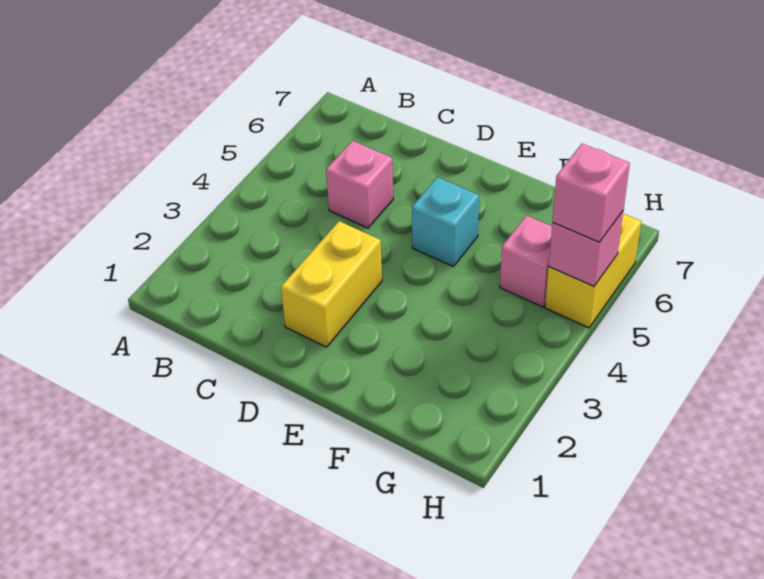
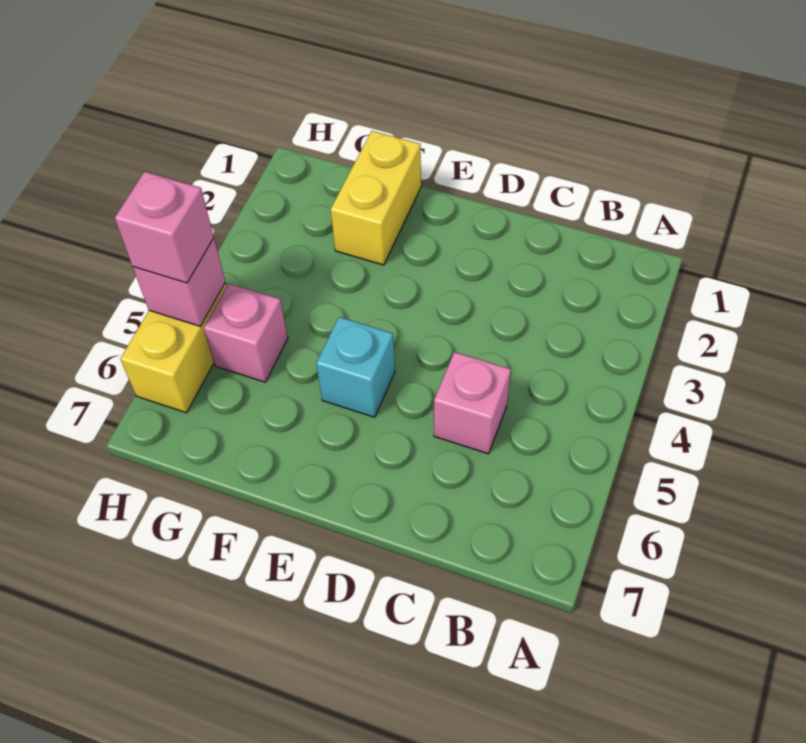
yellow brick D2:D3 level 1 -> yellow brick F1:F2 level 1

